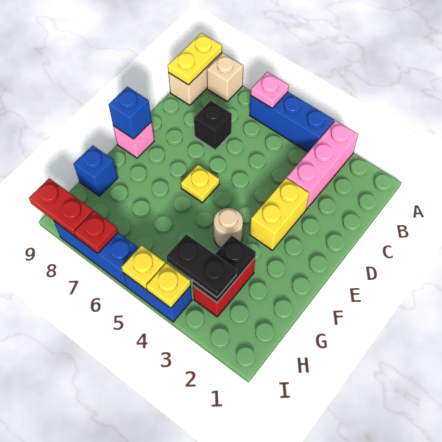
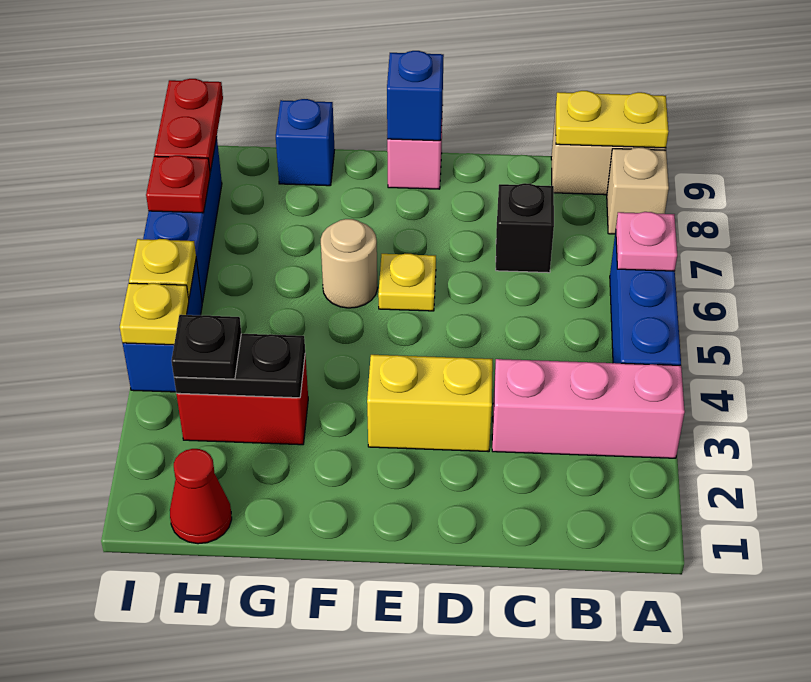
tan round brick F4 level 1 -> tan round brick F6 level 1
none -> red cone H1 level 1
black plate H3:H4 level 3 -> black plate H3 level 3

